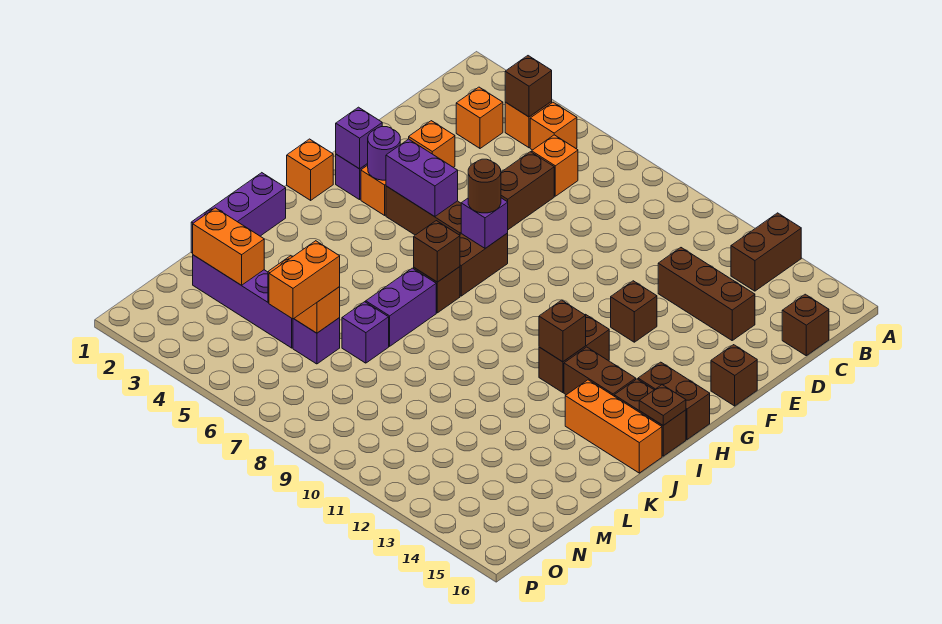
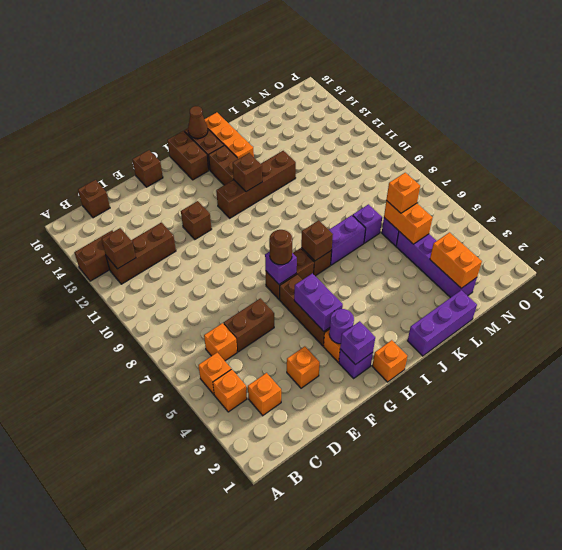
brown brick B4 level 2 -> brown brick B12 level 2
brown brick D12:D14 level 1 -> brown brick B12:D12 level 1
brown brick H12:I12 level 1 -> brown brick H12:K12 level 1
brown plate I16 level 2 -> brown cone I16 level 2
orange brick M6:N6 level 3 -> orange brick M6 level 3

